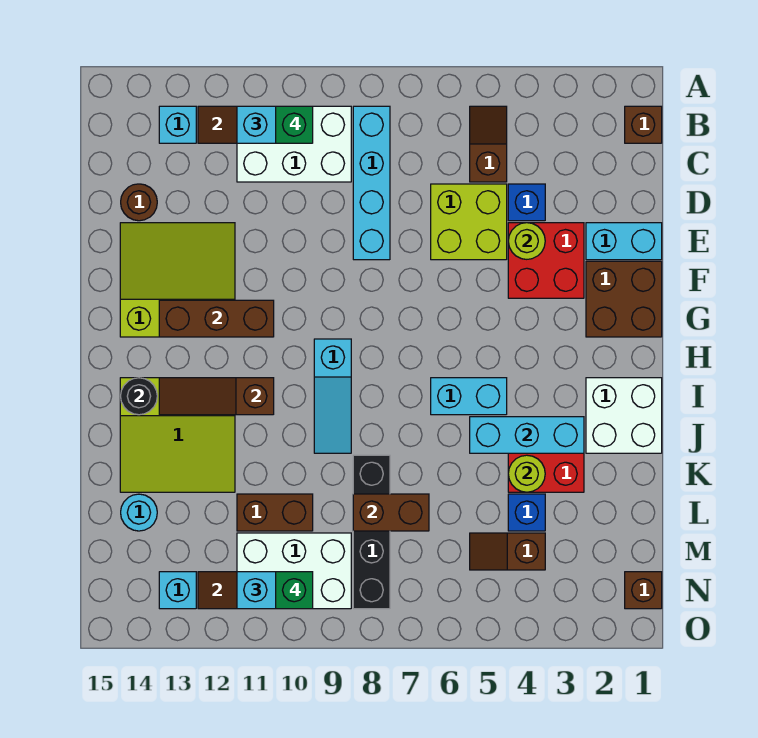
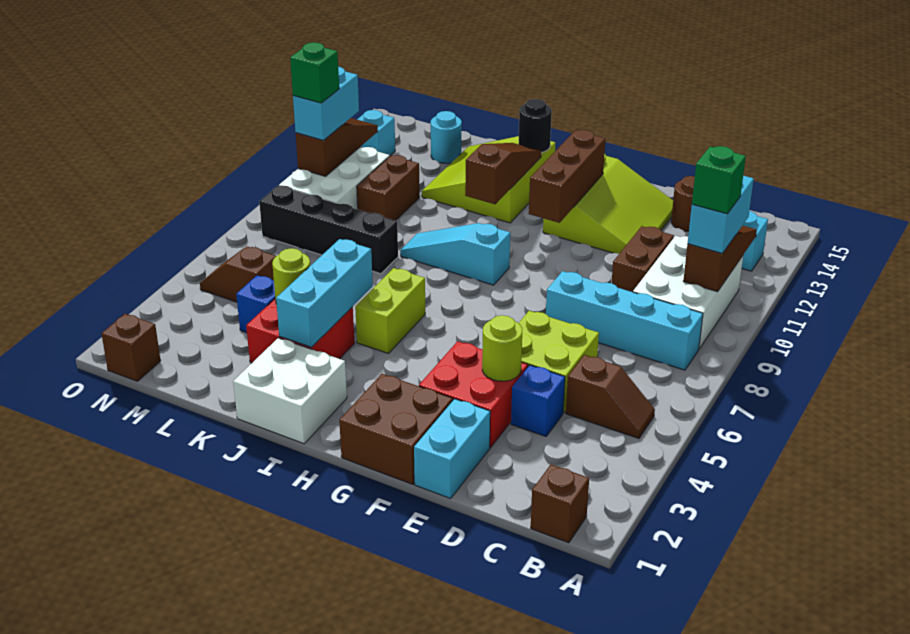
cyan brick I5:I6 level 1 -> lime brick I5:I6 level 1
brown brick L7:L8 level 2 -> brown brick D10:D11 level 1
brown slope M4:M5 level 1 top 4 -> brown slope M5:N5 level 1 top M

